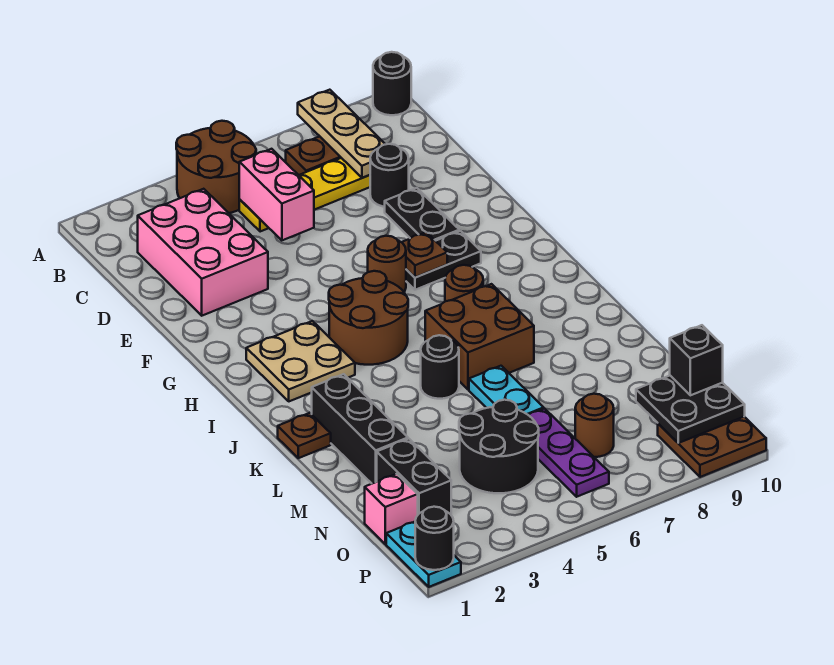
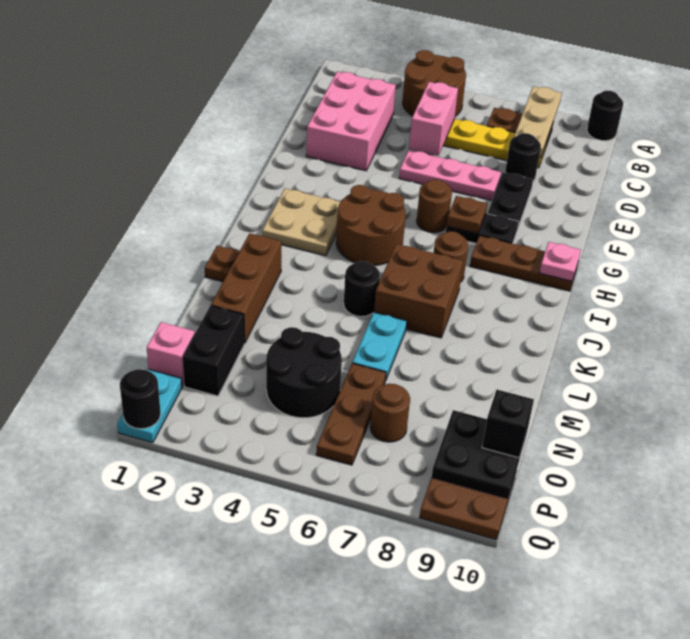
none -> pink plate E5:E7 level 1
none -> brown plate H8:H10 level 1
none -> pink plate H10 level 2
black brick K2:M2 level 1 -> brown brick K2:M2 level 1
purple plate N6:P6 level 1 -> brown plate N6:P6 level 1

